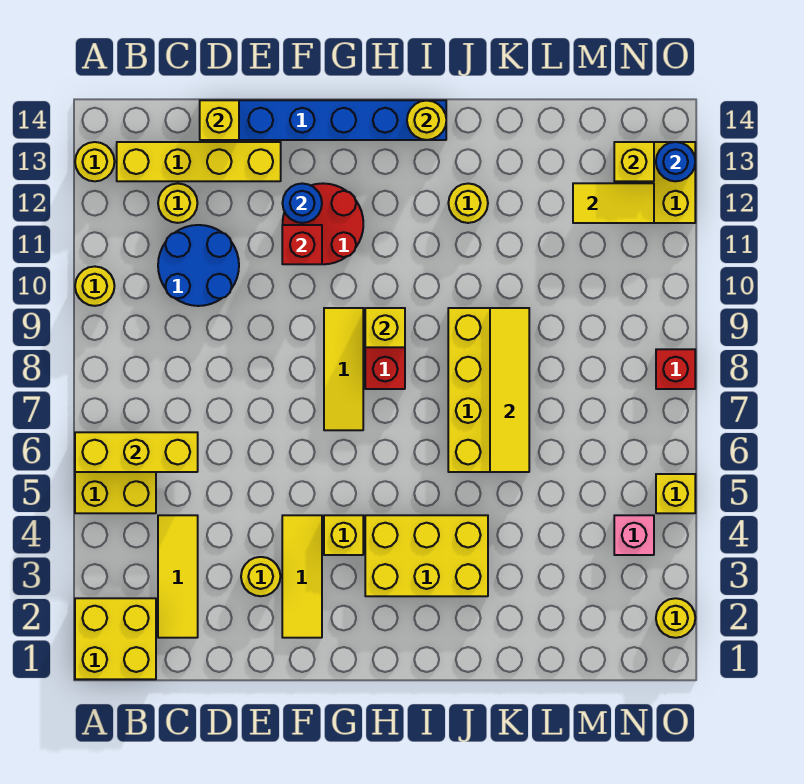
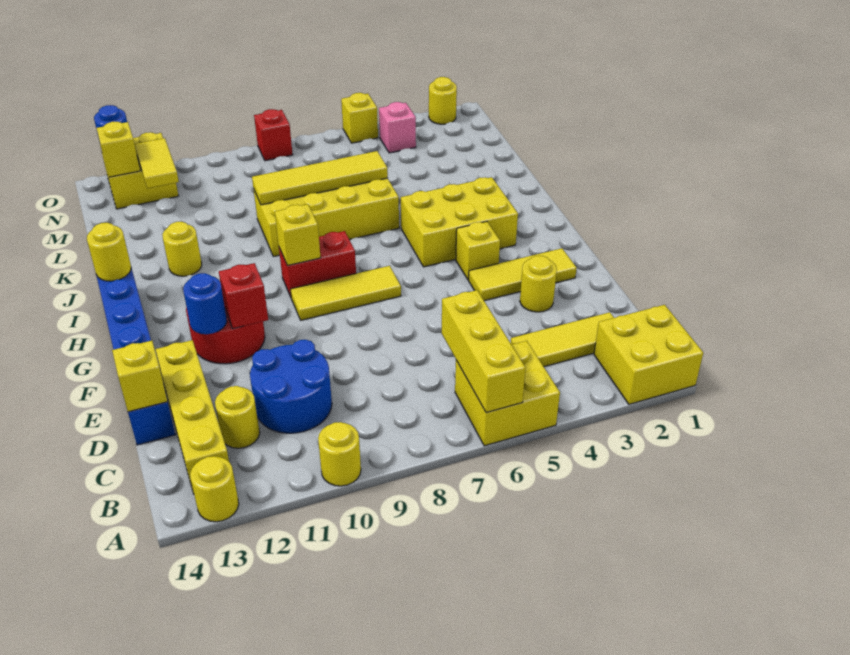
yellow brick H3:J4 level 1 -> yellow brick H3:I5 level 1

